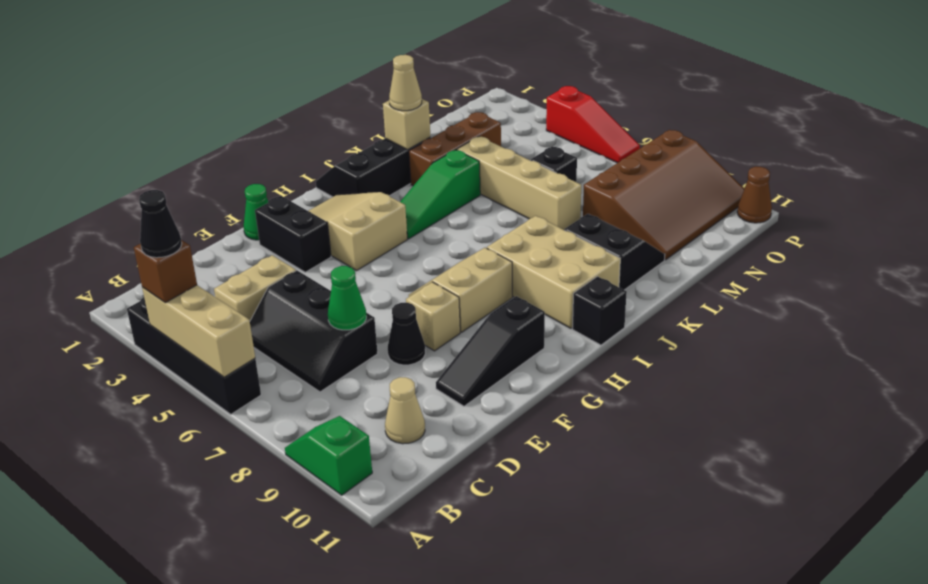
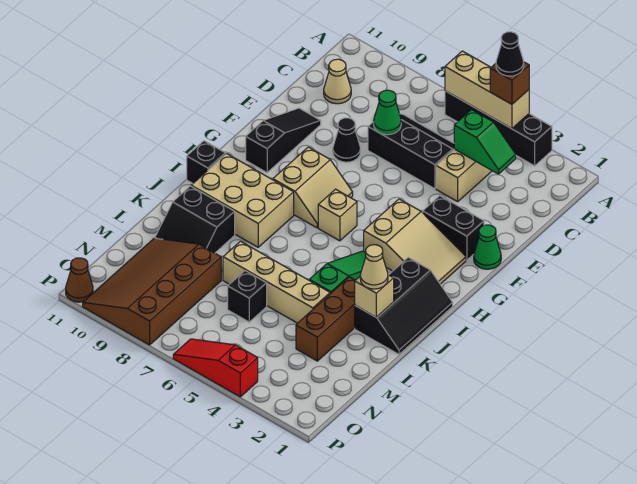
green slope A9:A10 level 1 top 10 -> green slope C3:C4 level 2 top 4
tan brick F8 level 1 -> tan brick H6 level 1

